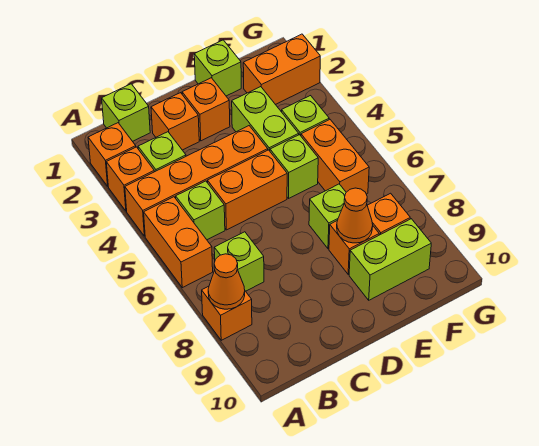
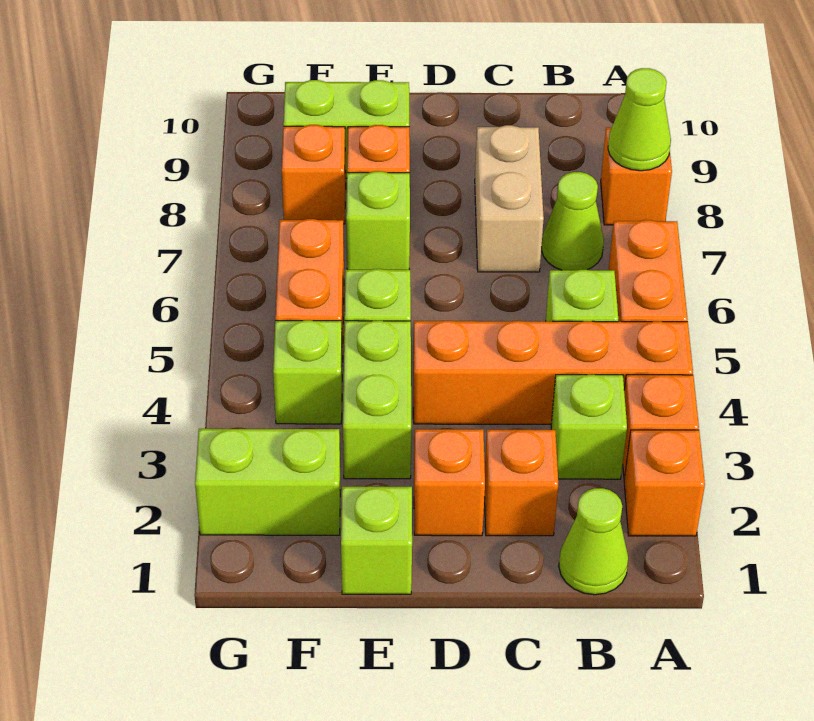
orange cone A8 level 2 -> lime cone A8 level 2
lime brick B1 level 1 -> lime cone B1 level 1
lime brick B7 level 1 -> lime cone B7 level 1
orange brick C5:D5 level 1 -> none
none -> tan brick C7:C8 level 1
orange cone E8 level 2 -> none
orange brick F2:G2 level 1 -> lime brick F2:G2 level 1

